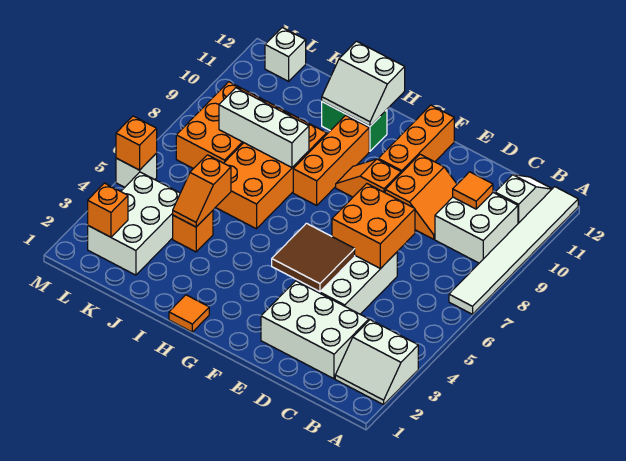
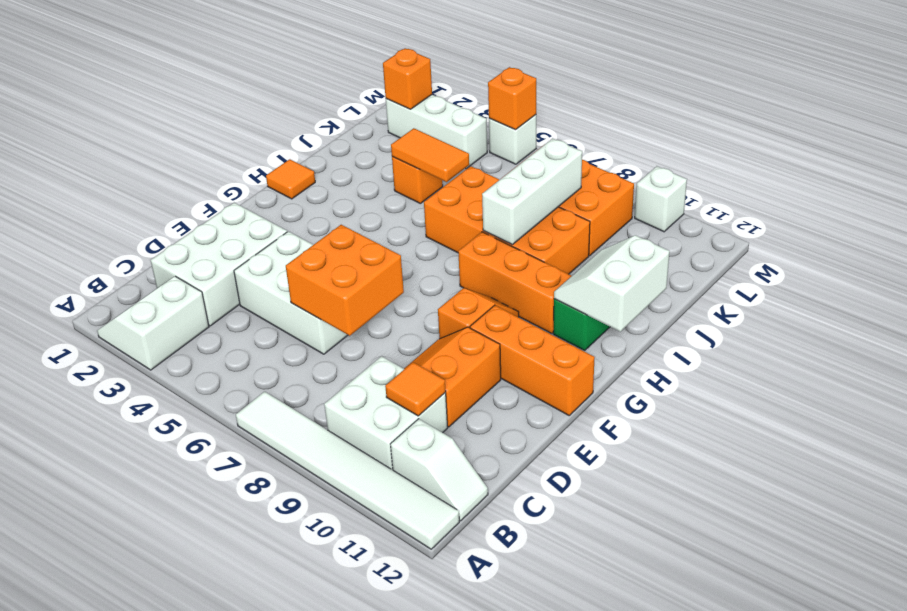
orange slope D9:E10 level 1 top E -> orange slope D9:E10 level 1 top 10
brown tile E4:F5 level 2 -> none
orange slope J4:J5 level 2 top 5 -> orange tile J4:J5 level 2
white brick K2:L4 level 1 -> white brick L2:L4 level 1
white brick L12 level 1 -> white brick M10 level 1

